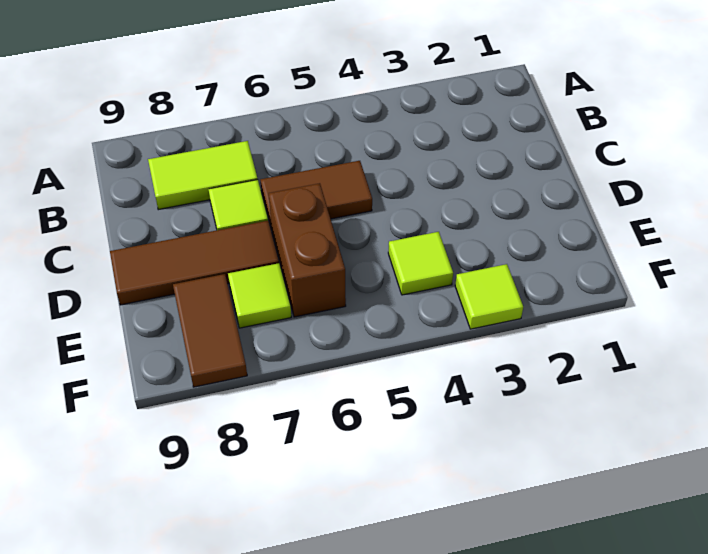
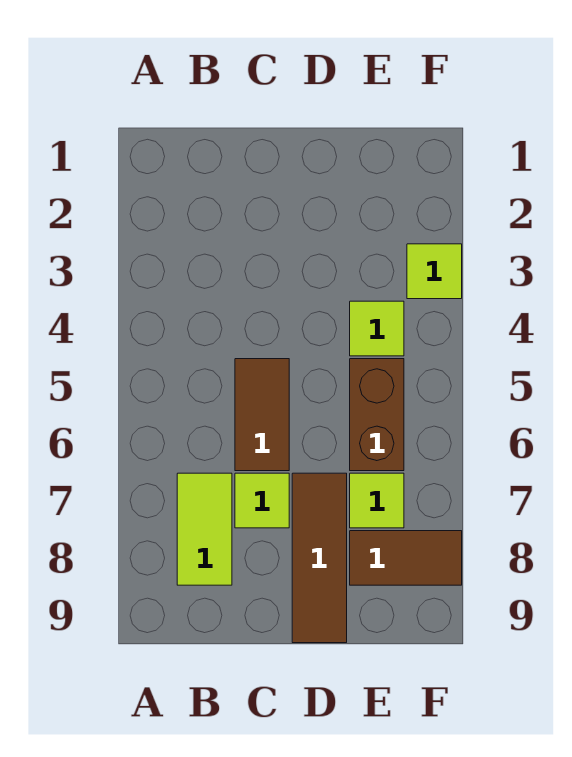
brown brick D6:E6 level 1 -> brown brick E5:E6 level 1

